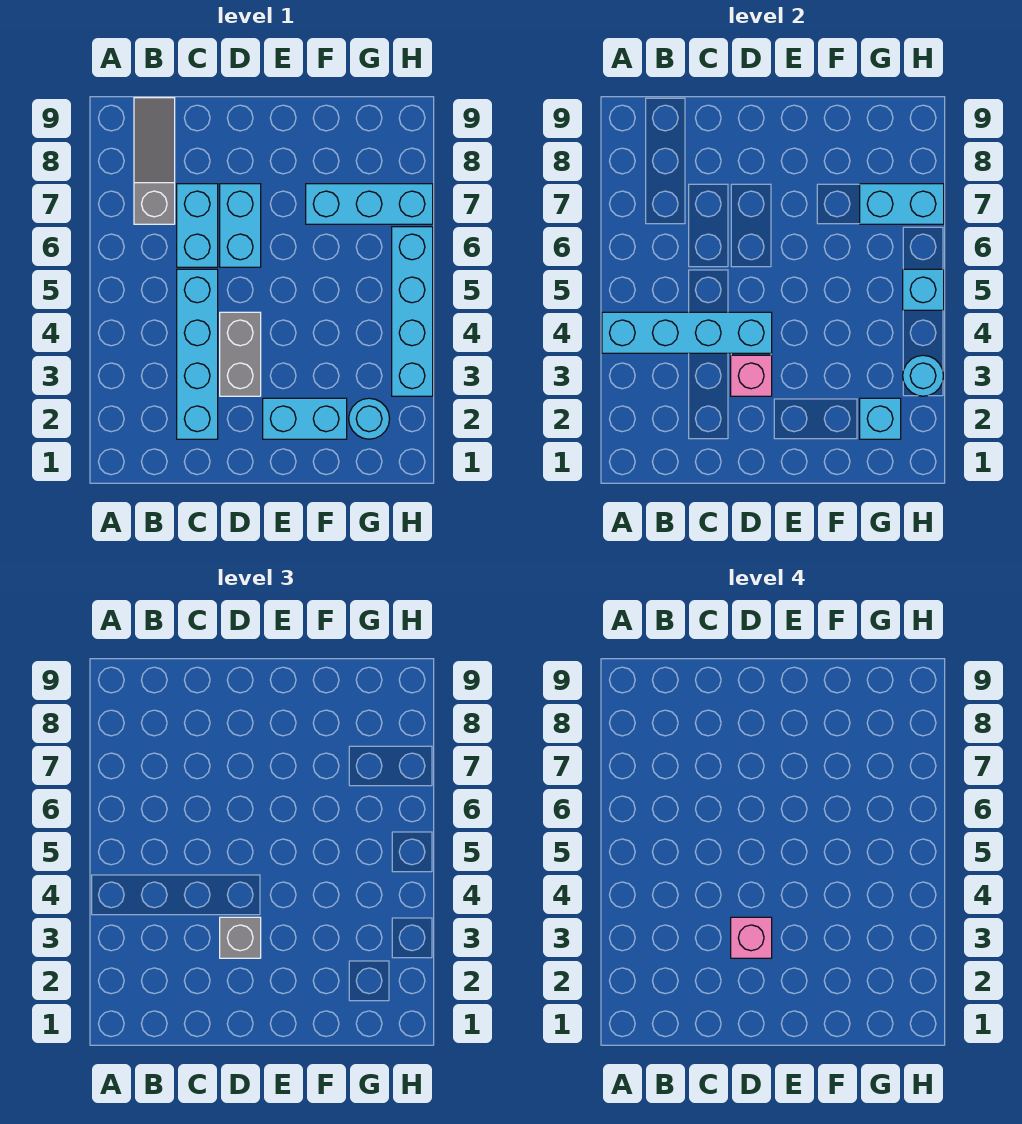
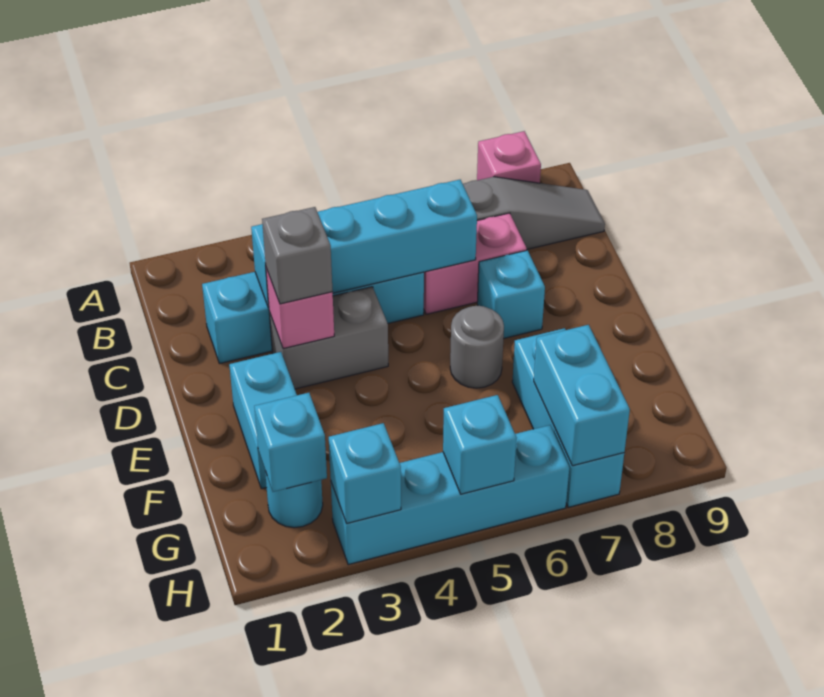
cyan brick A4:D4 level 2 -> cyan brick C3:C6 level 2
cyan brick C6:C7 level 1 -> pink brick C6:C7 level 1
pink brick D3 level 4 -> pink brick A8 level 1
cyan brick D6:D7 level 1 -> cyan brick D7 level 1
none -> grey round brick E6 level 1
cyan round brick H3 level 2 -> cyan brick H3 level 2

